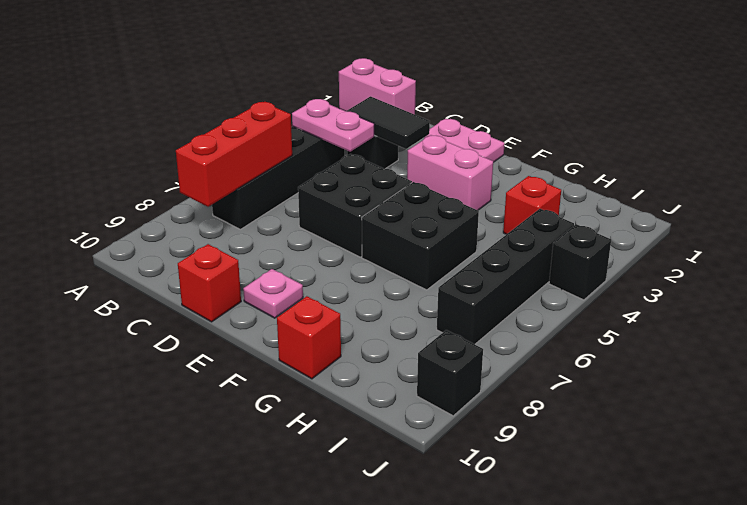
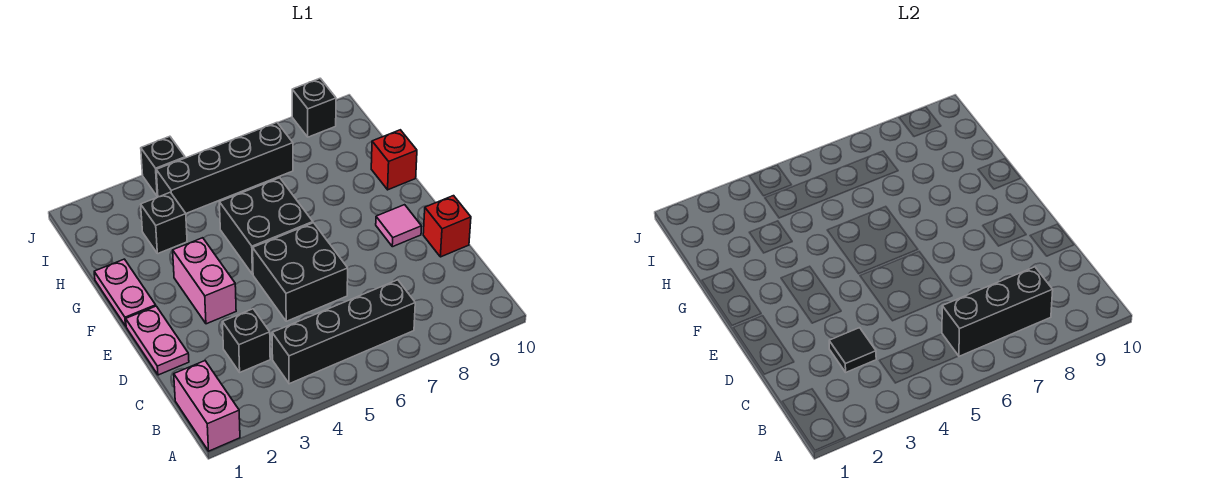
pink plate B4:C4 level 2 -> pink plate F1:G1 level 1
red brick B6:B8 level 2 -> black brick B6:B8 level 2
black tile C3:D3 level 2 -> black tile C3 level 2
pink plate E9 level 1 -> pink tile E9 level 1
red brick H3 level 1 -> black brick H3 level 1

